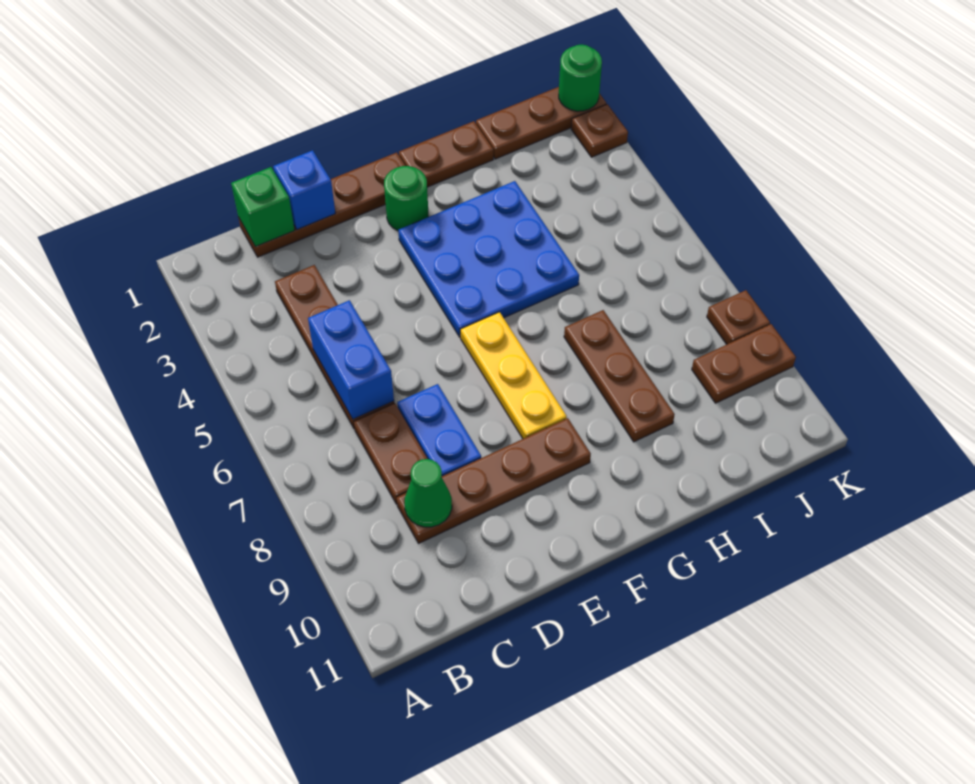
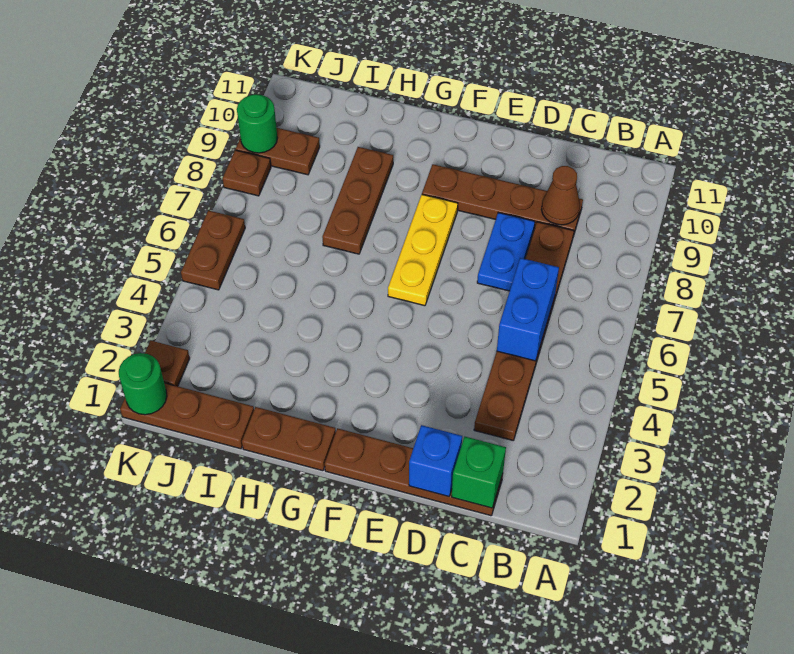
green cone C9 level 2 -> brown cone C9 level 2
green round brick F2 level 1 -> green round brick K9 level 2
blue plate F3:H5 level 1 -> none
none -> brown plate K5:K6 level 1

